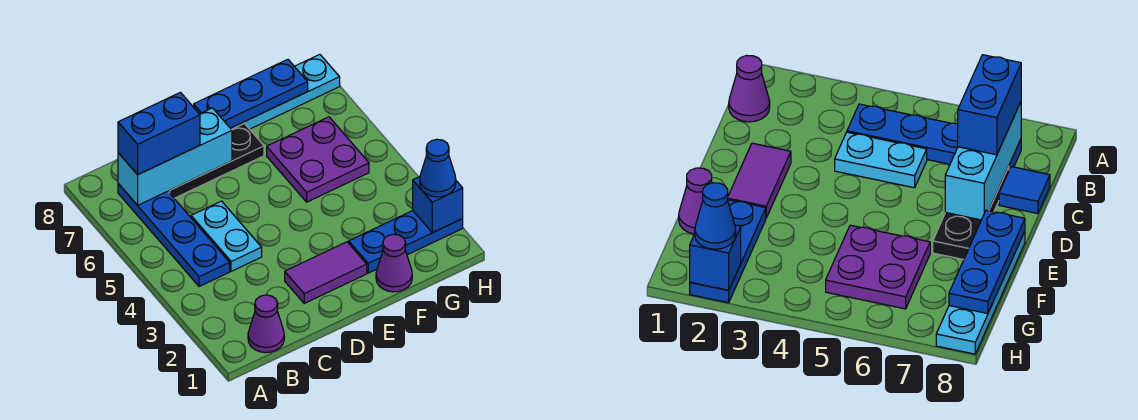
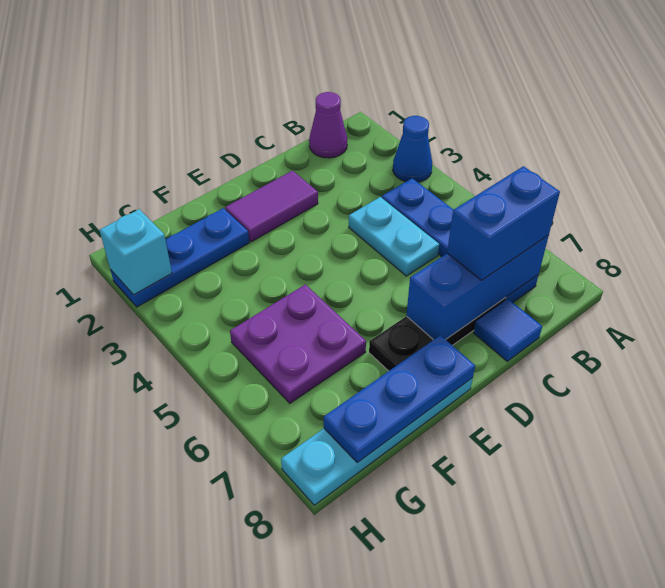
cyan brick B7:D7 level 2 -> blue brick B7:D7 level 2
purple cone F1 level 1 -> none
blue brick H2 level 2 -> cyan brick H2 level 2
blue cone H2 level 3 -> blue cone A3 level 1

